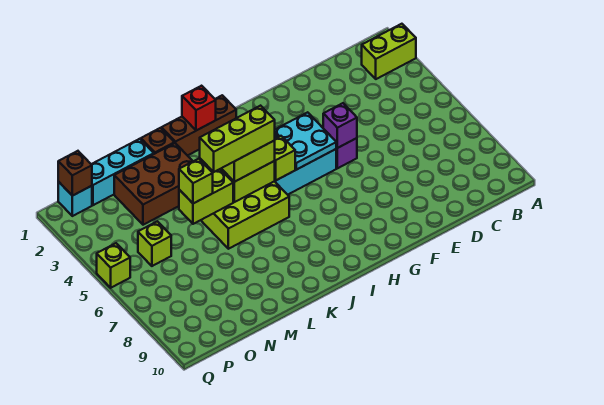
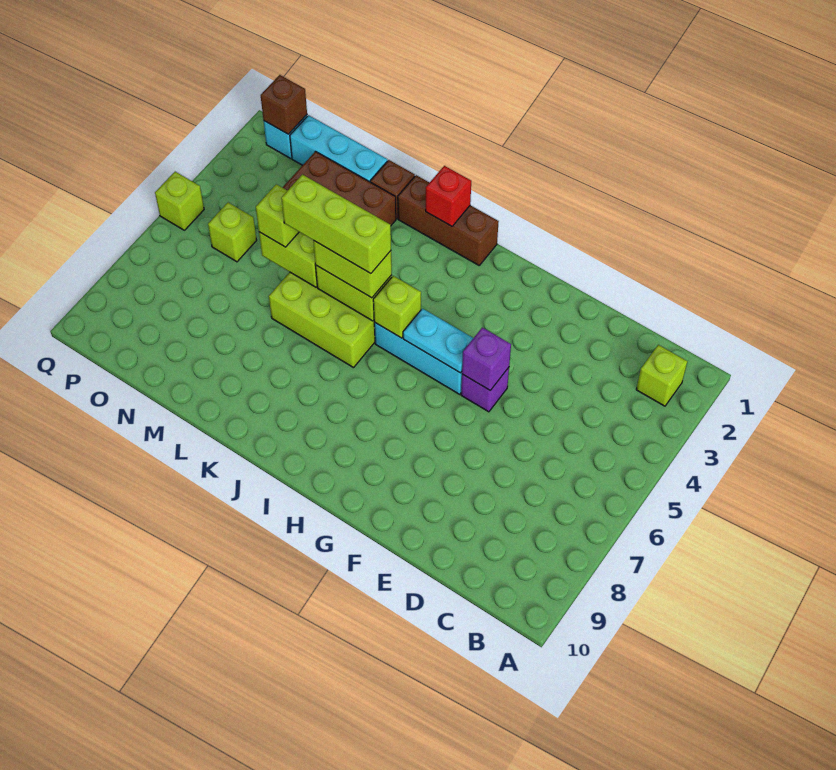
lime brick A2:B2 level 1 -> lime brick B2 level 1
cyan plate G4:H5 level 2 -> cyan plate G5:H5 level 2

